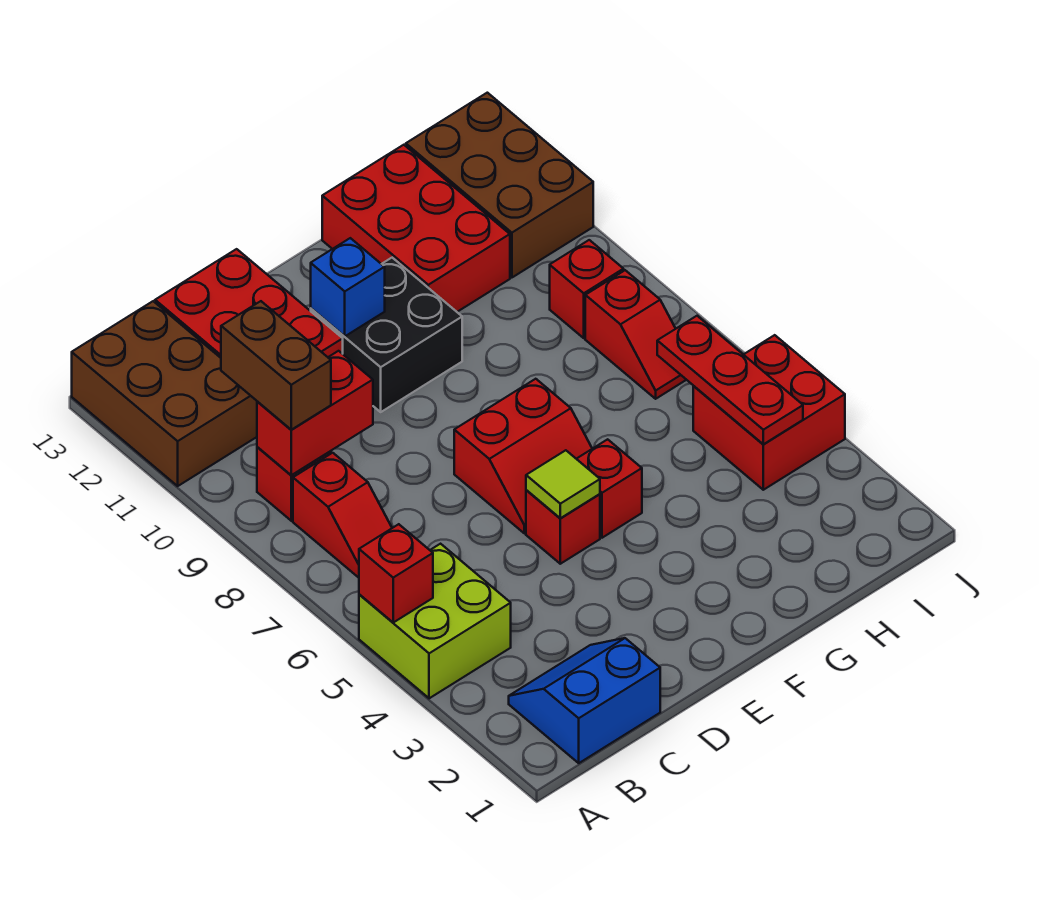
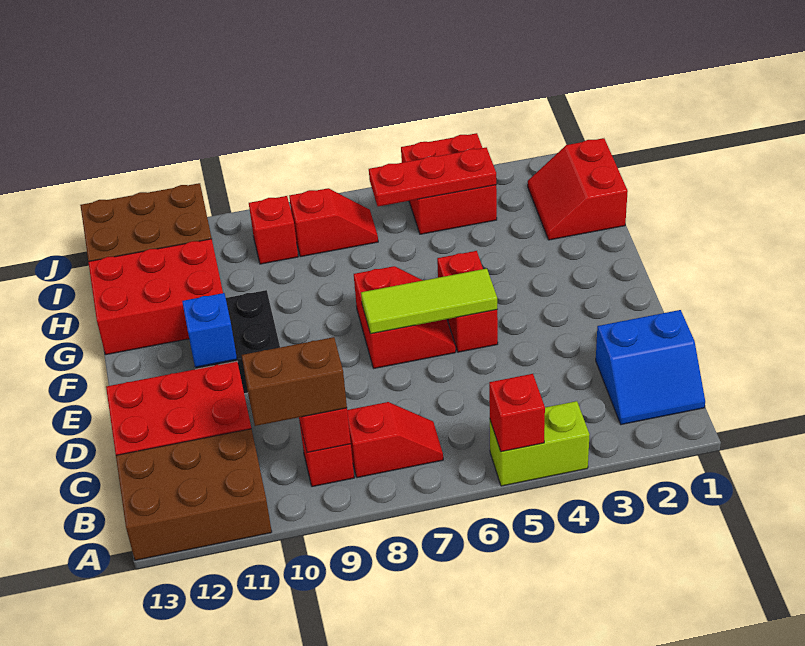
lime brick A4:B5 level 1 -> lime brick A4:A5 level 1
blue slope B1:C2 level 1 top 1 -> blue slope B1:C2 level 1 top C
lime tile E5 level 2 -> lime tile E5:E7 level 2
none -> red slope H1:I2 level 1 top 1

